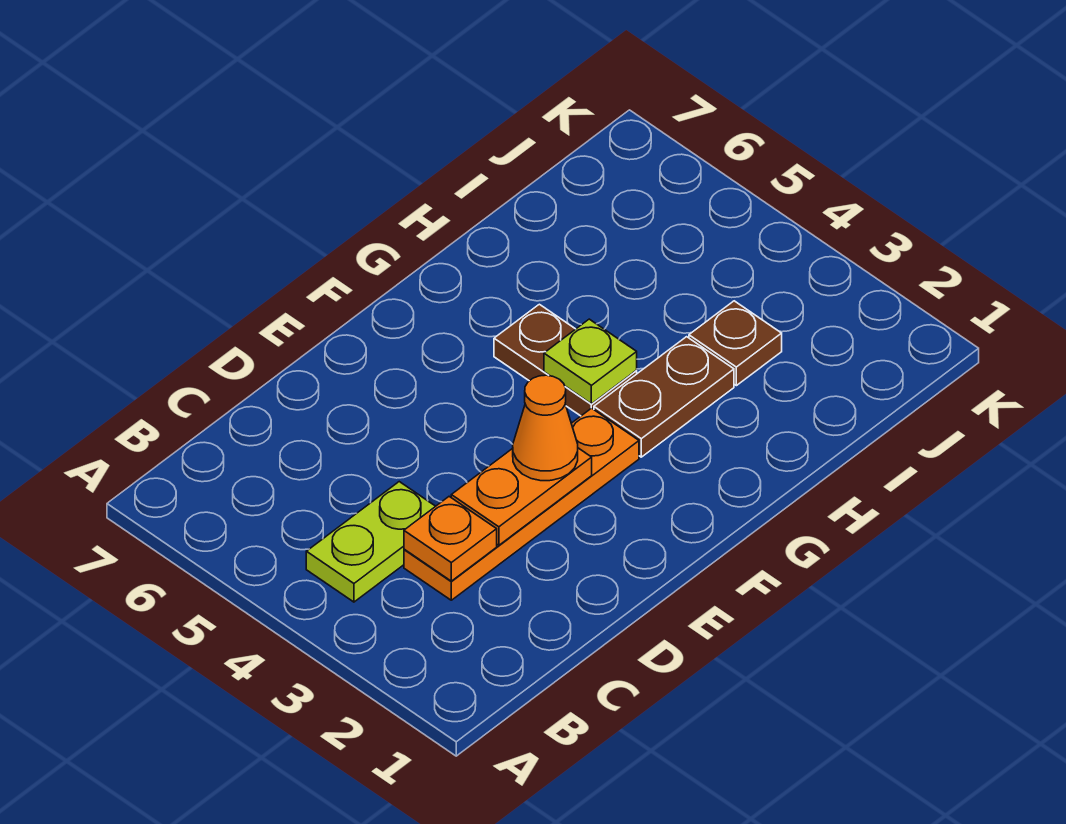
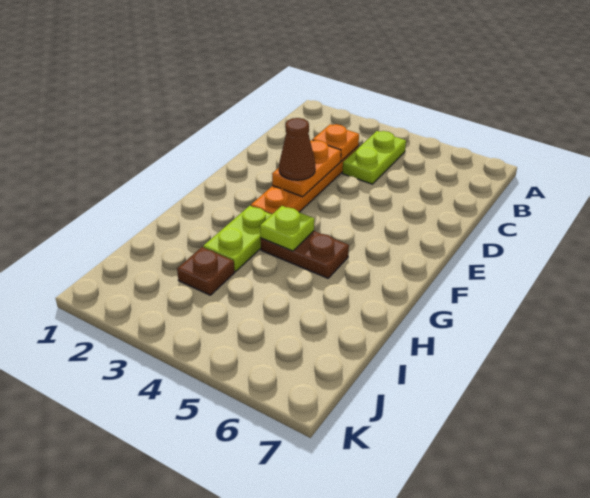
orange cone E3 level 3 -> brown cone E3 level 3
brown plate G3:H3 level 1 -> lime plate G3:H3 level 1

